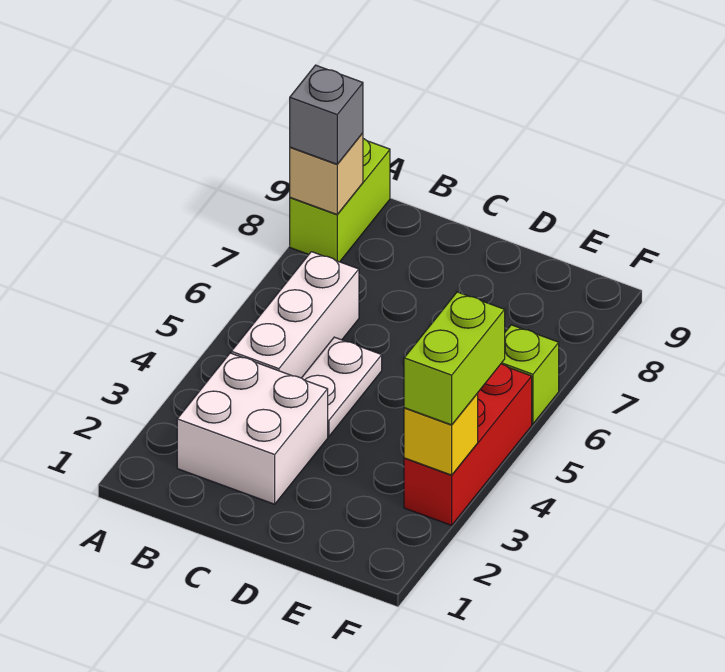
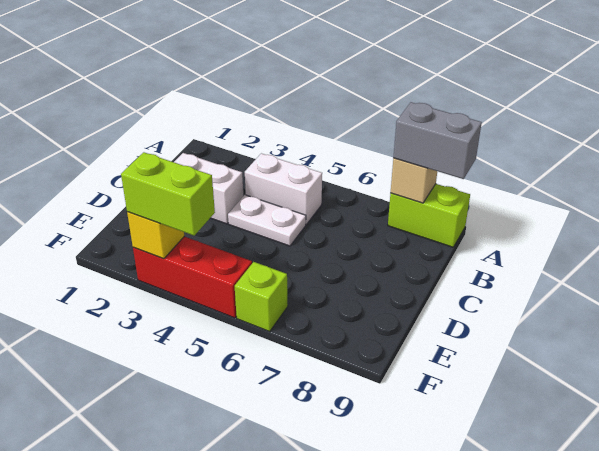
grey brick A8 level 3 -> grey brick A8:A9 level 3
white brick B2:C3 level 1 -> white brick C2:C3 level 1
white brick B4:B6 level 1 -> white brick B4:B5 level 1

